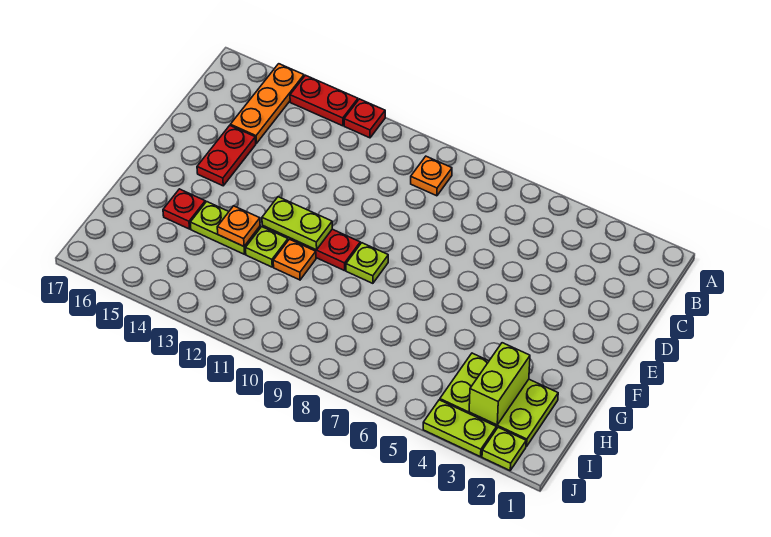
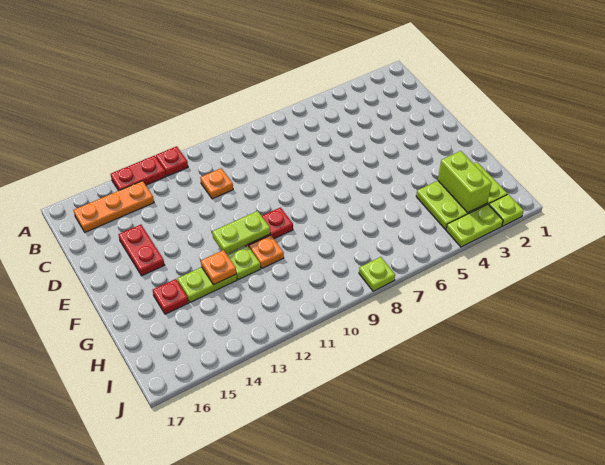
orange plate A15:C15 level 1 -> orange plate B14:B16 level 1
orange plate B9 level 1 -> orange plate C11 level 1
lime plate F9 level 1 -> lime plate J8 level 1

